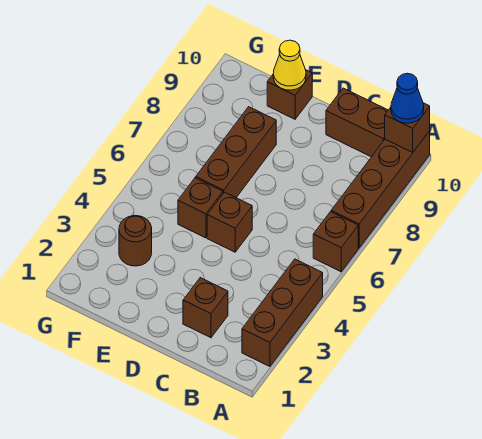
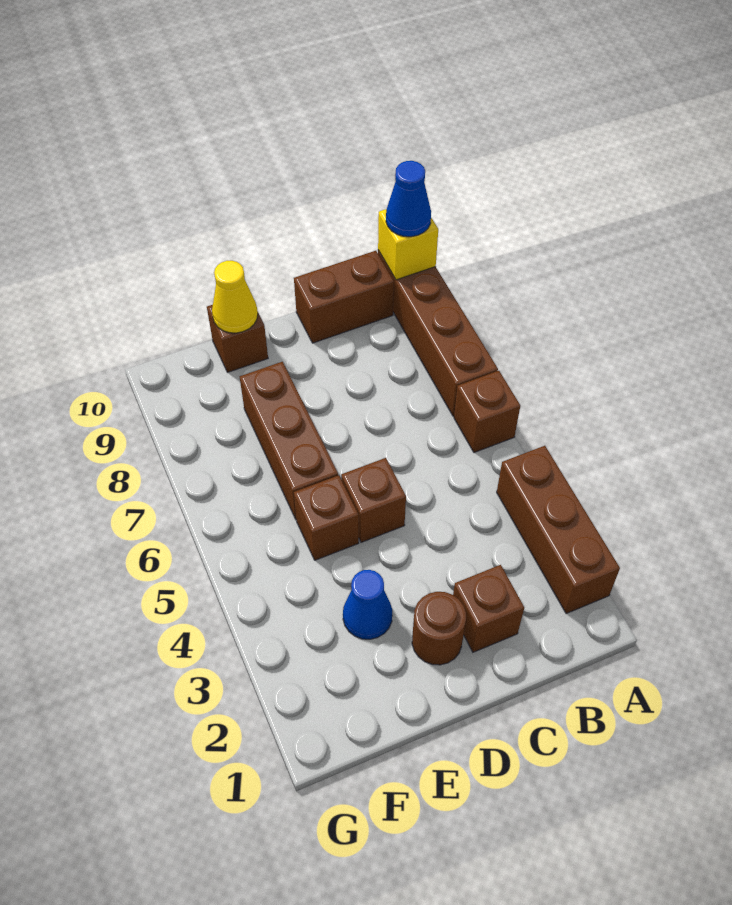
brown brick A10 level 2 -> yellow brick A10 level 2
none -> blue cone E3 level 1
brown round brick F3 level 1 -> brown round brick D2 level 1

